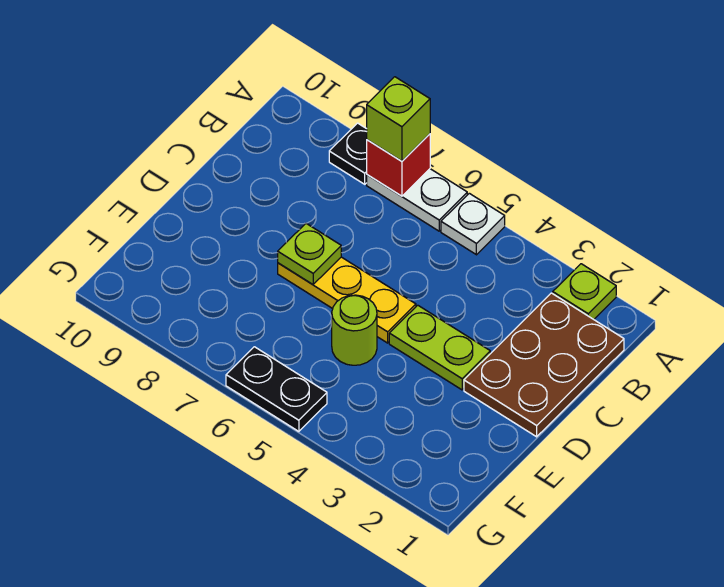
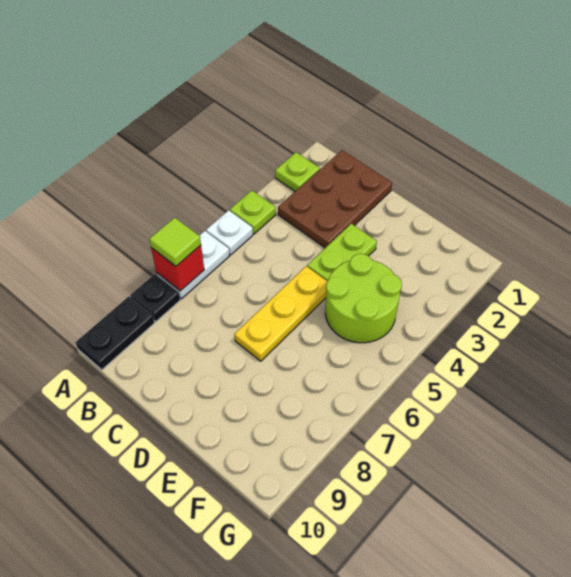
lime brick A7 level 3 -> lime tile A7 level 3
brown plate B1:D2 level 1 -> brown plate B1:C3 level 1
lime plate D7 level 2 -> lime plate A4 level 1
lime round brick E5 level 1 -> lime round brick E4:F5 level 1
black plate G5:G6 level 1 -> black plate A9:A10 level 1

